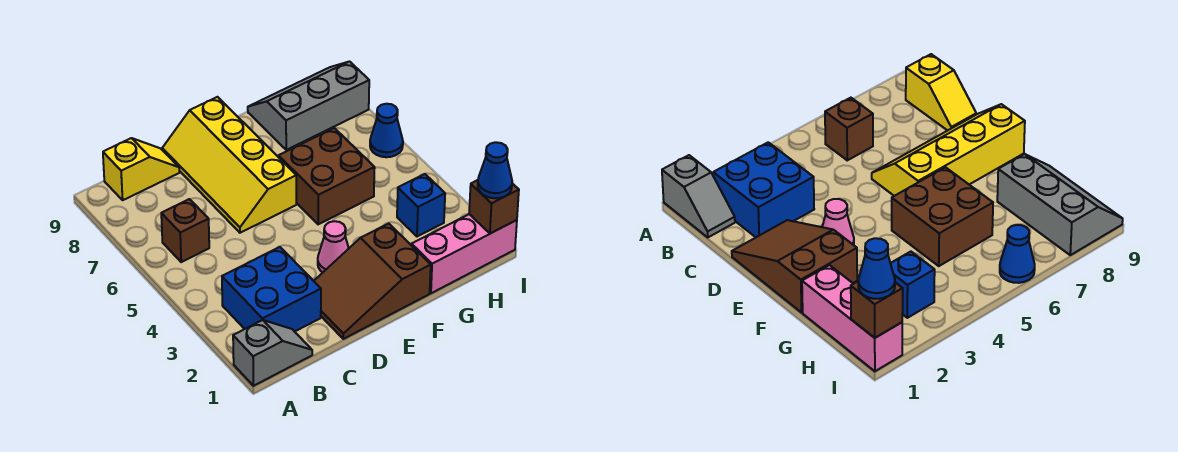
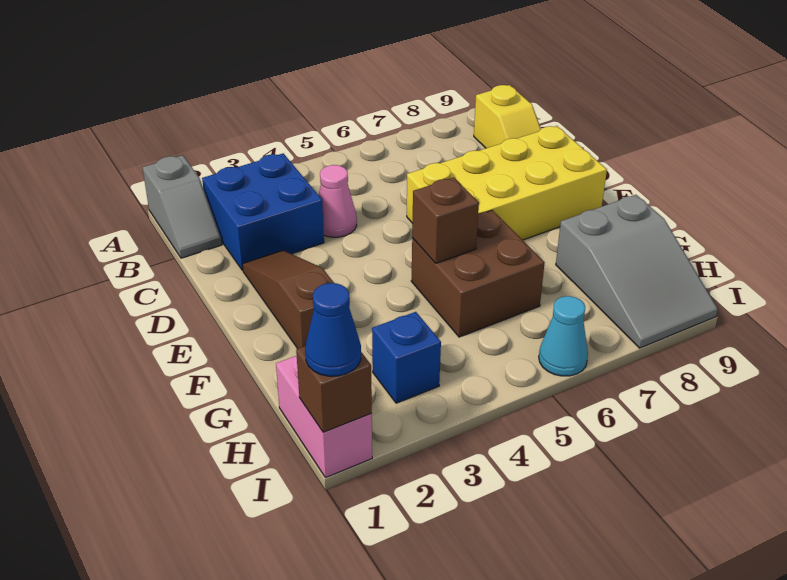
brown brick B6 level 1 -> brown brick F5 level 2
brown slope D1:F2 level 1 top F -> brown slope D2:F2 level 1 top F
yellow slope D6:E9 level 1 top E -> yellow brick D6:E9 level 1
pink cone E3 level 1 -> pink cone C4 level 1
pink brick G1:I1 level 1 -> pink brick H1:I1 level 1
grey slope G8:I9 level 1 top 8 -> grey slope G8:I9 level 1 top G
blue cone I6 level 1 -> cyan cone I6 level 1

